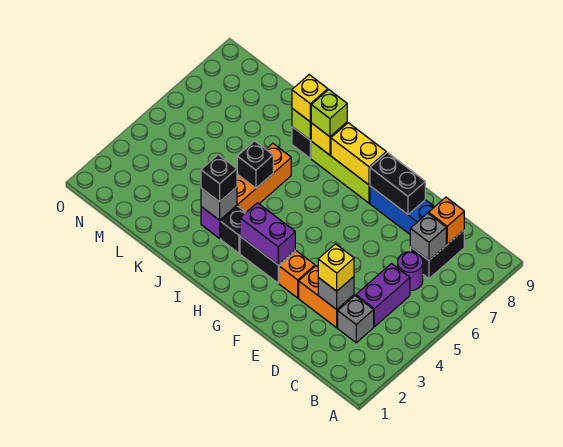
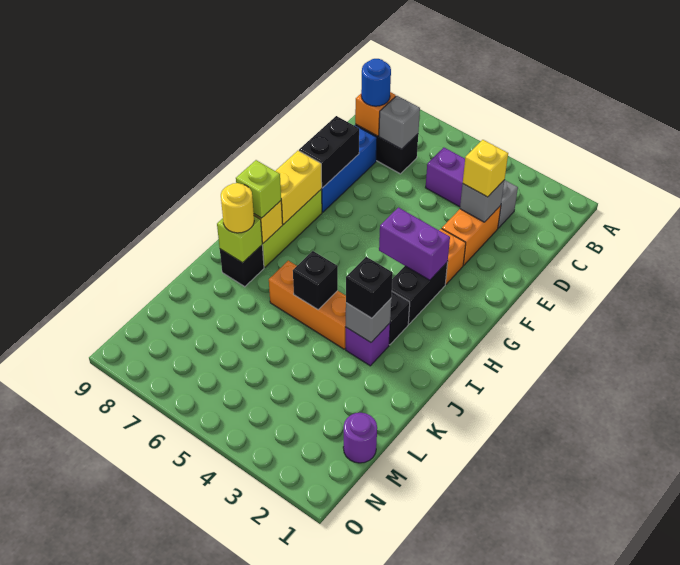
purple round brick C6 level 1 -> purple round brick M1 level 1
none -> blue round brick C8 level 3
purple brick G3:H3 level 2 -> purple brick G3:G4 level 2
yellow brick J8 level 3 -> yellow round brick J8 level 3

